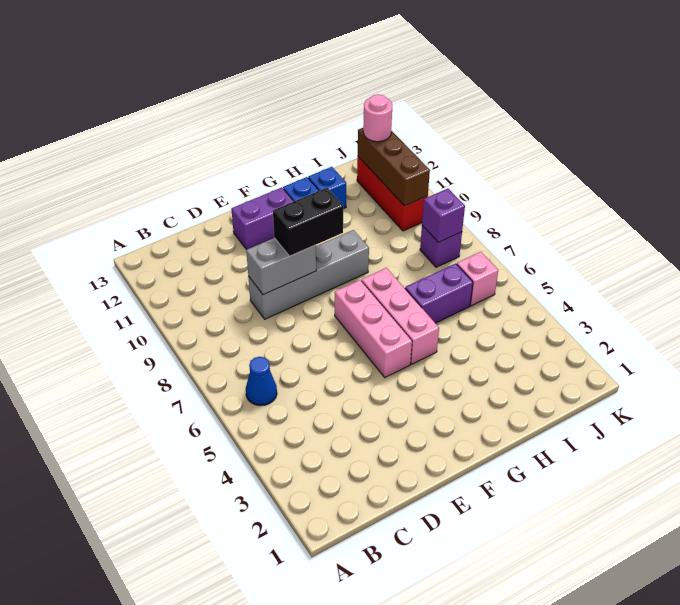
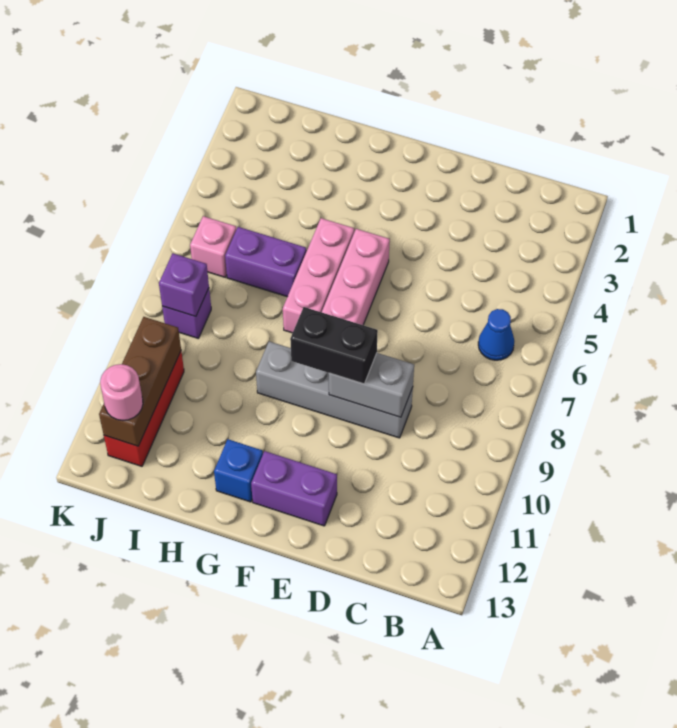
blue brick H12 level 1 -> none

